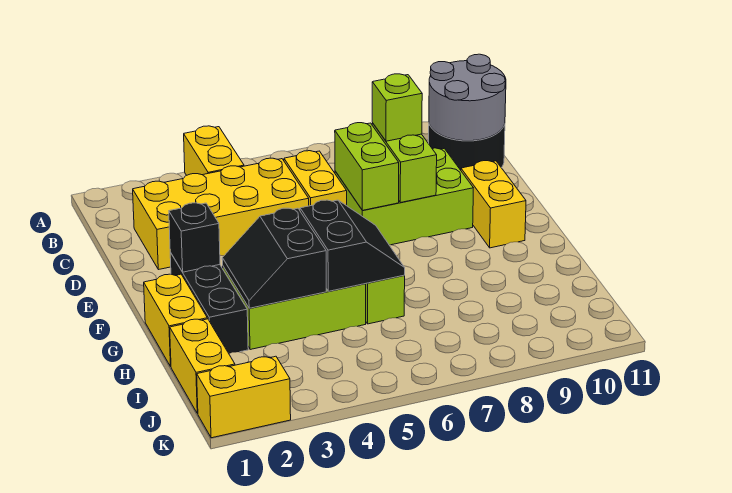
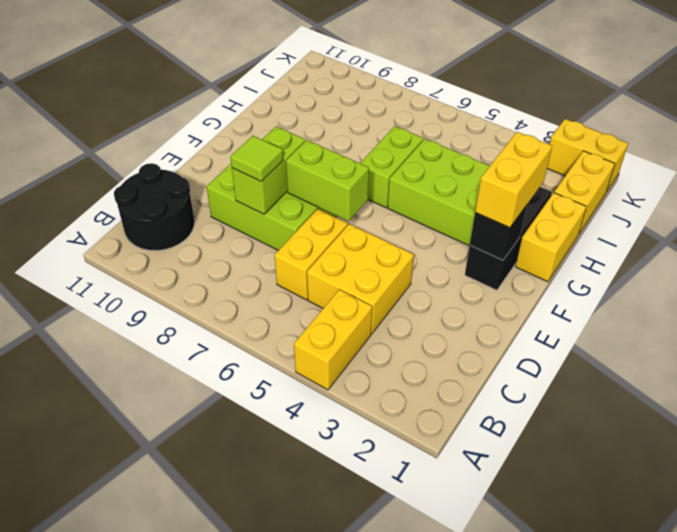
grey round brick B10:C11 level 2 -> none
yellow brick C2:D5 level 1 -> yellow brick C4:D5 level 1
lime brick D7:E7 level 2 -> lime brick E6:E7 level 2
lime brick D8 level 3 -> lime tile D8 level 3
yellow brick E10:F10 level 1 -> yellow brick F2:G2 level 3
black slope G3:H4 level 2 top 4 -> none
black slope G5:H6 level 2 top 5 -> none

